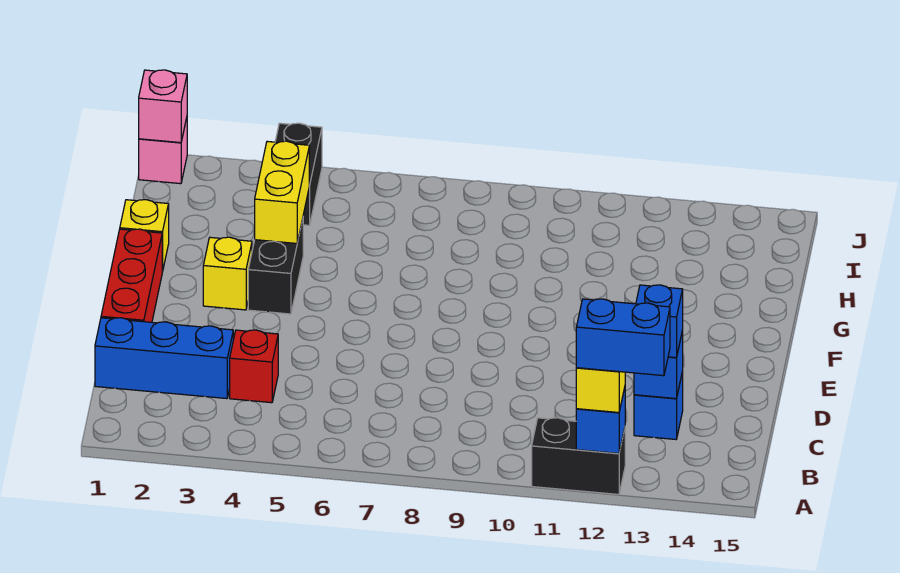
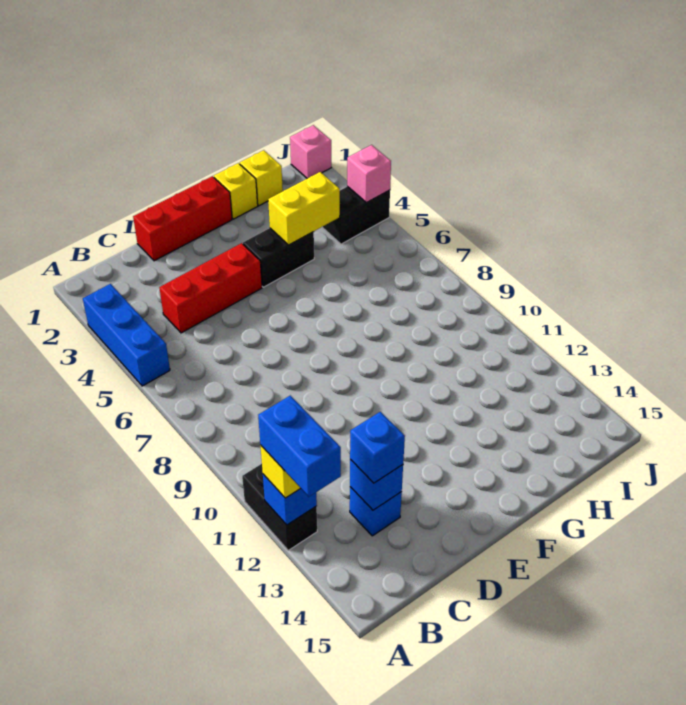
blue brick C1:C3 level 1 -> blue brick A3:A5 level 1
red brick C4 level 1 -> red brick C4:E4 level 1
yellow brick F3 level 1 -> yellow brick H1 level 1
pink brick J1 level 2 -> pink brick J4 level 2

